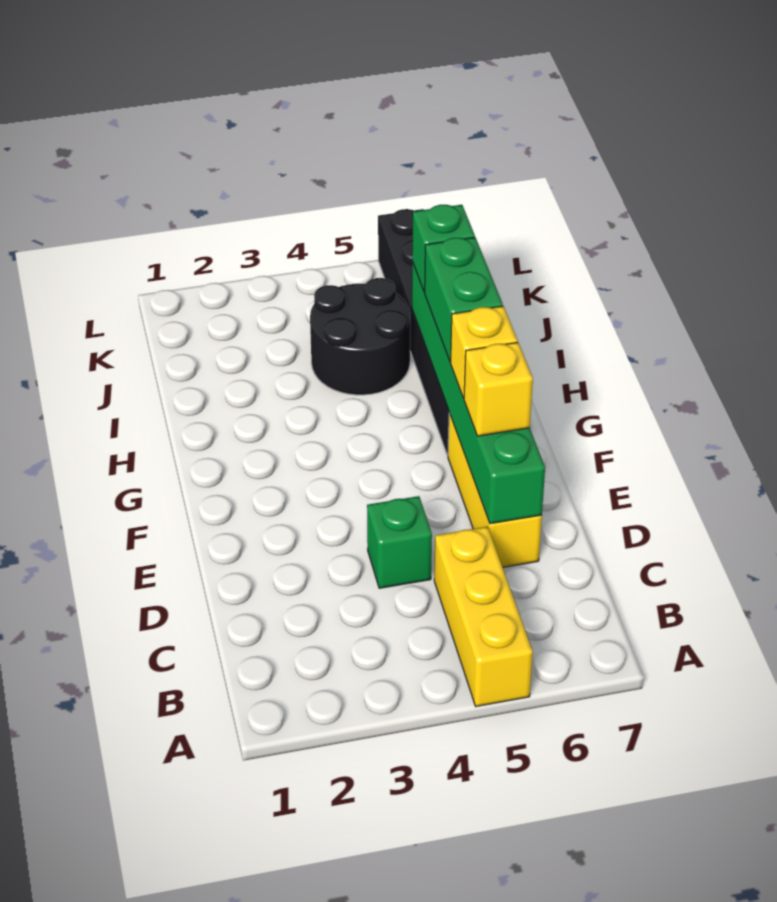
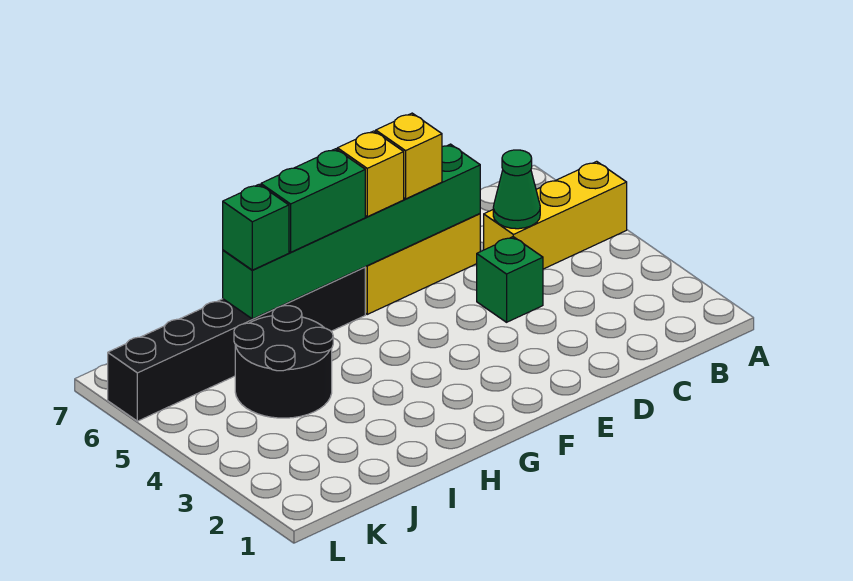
none -> green cone C5 level 2

